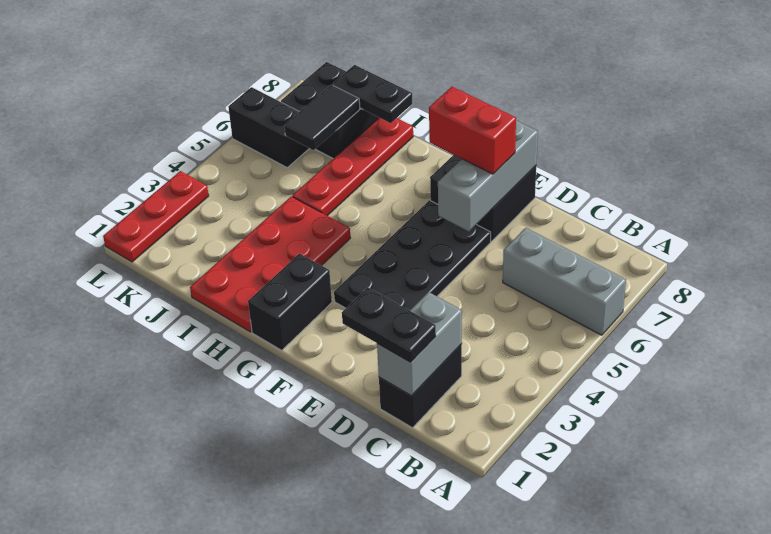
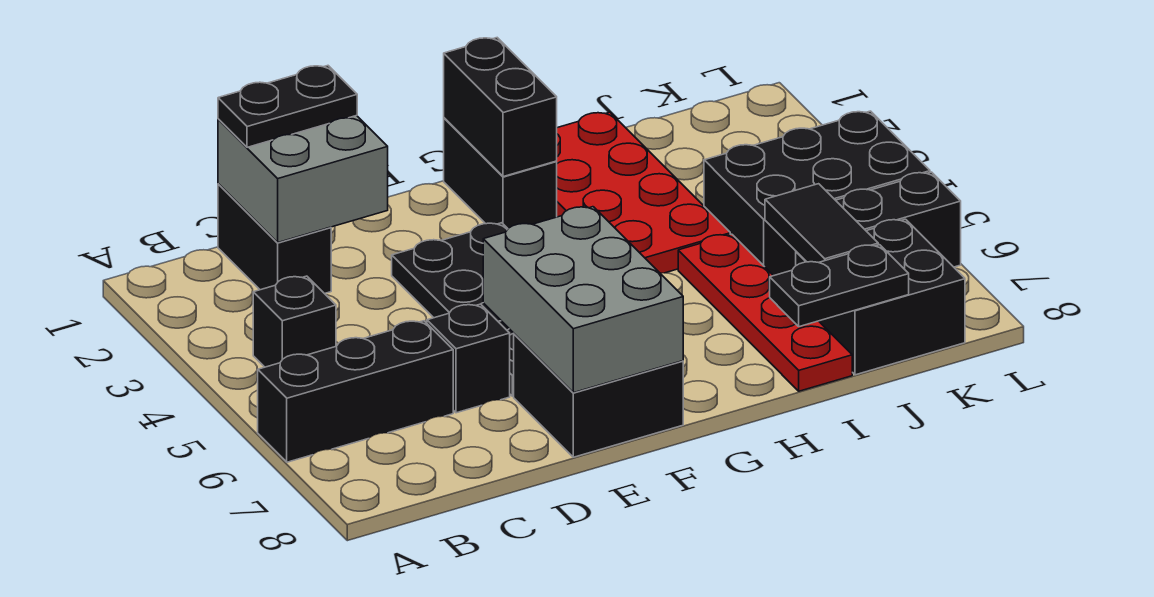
grey brick A6:C6 level 1 -> black brick A6:C6 level 1
none -> black brick B4 level 1
grey brick C1:C2 level 2 -> grey brick C1:D2 level 2
none -> black brick D6 level 1
grey brick E6:E8 level 2 -> grey brick E6:F8 level 2
red brick E7:F7 level 3 -> none
none -> black brick G1:G2 level 2
none -> black brick J4:L5 level 1
red plate L1:L3 level 1 -> none

